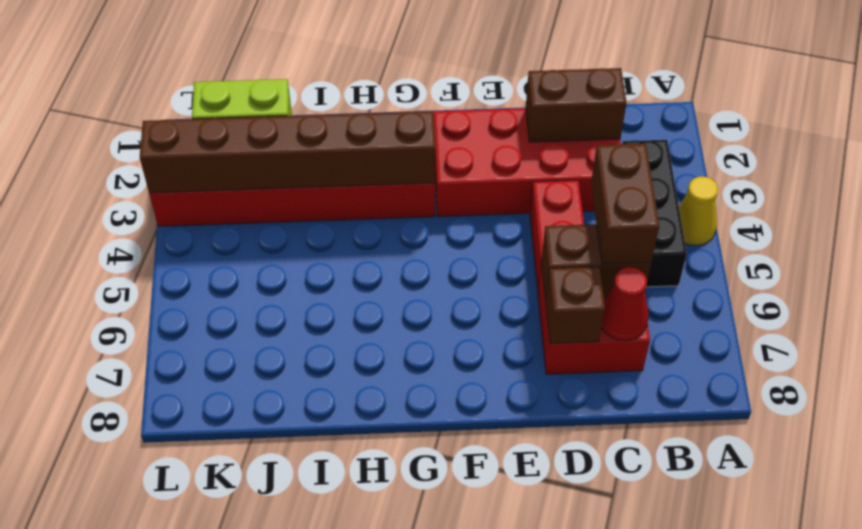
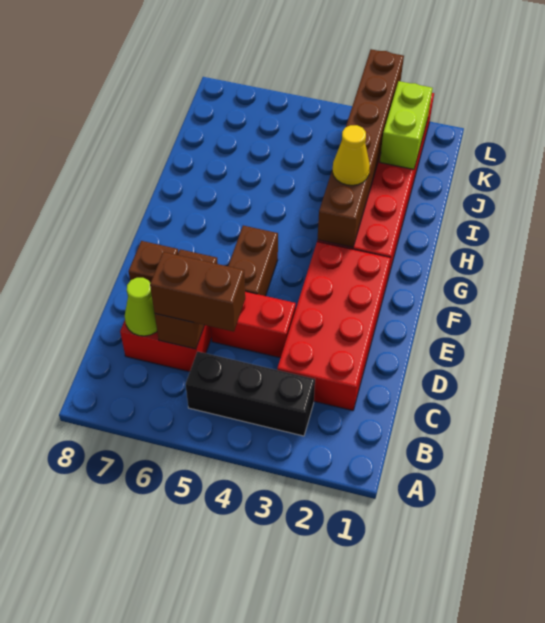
yellow cone A4 level 1 -> yellow cone H3 level 3
brown brick C2:D2 level 2 -> brown brick E5:F5 level 1
red cone C7 level 2 -> lime cone C7 level 2

